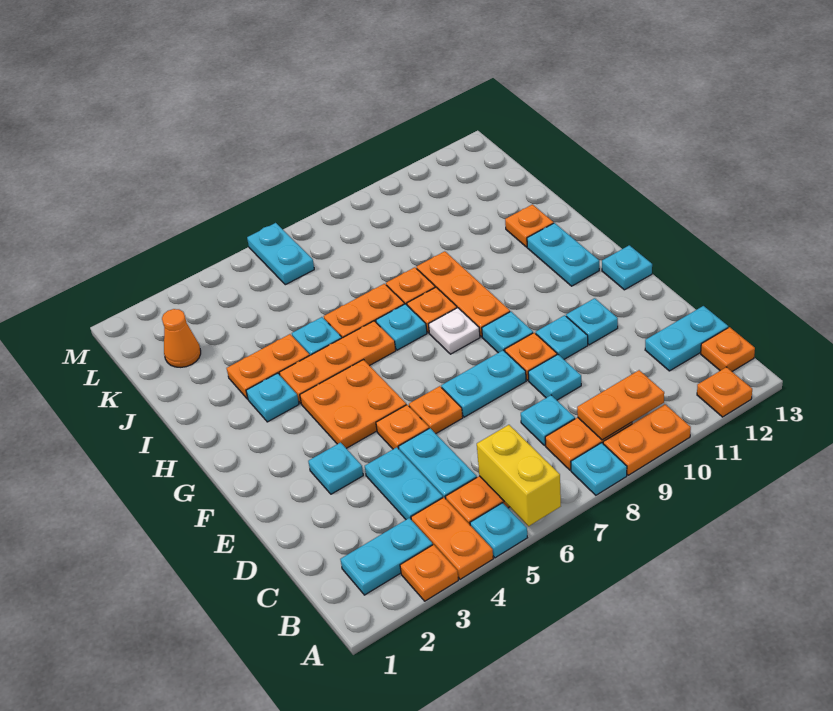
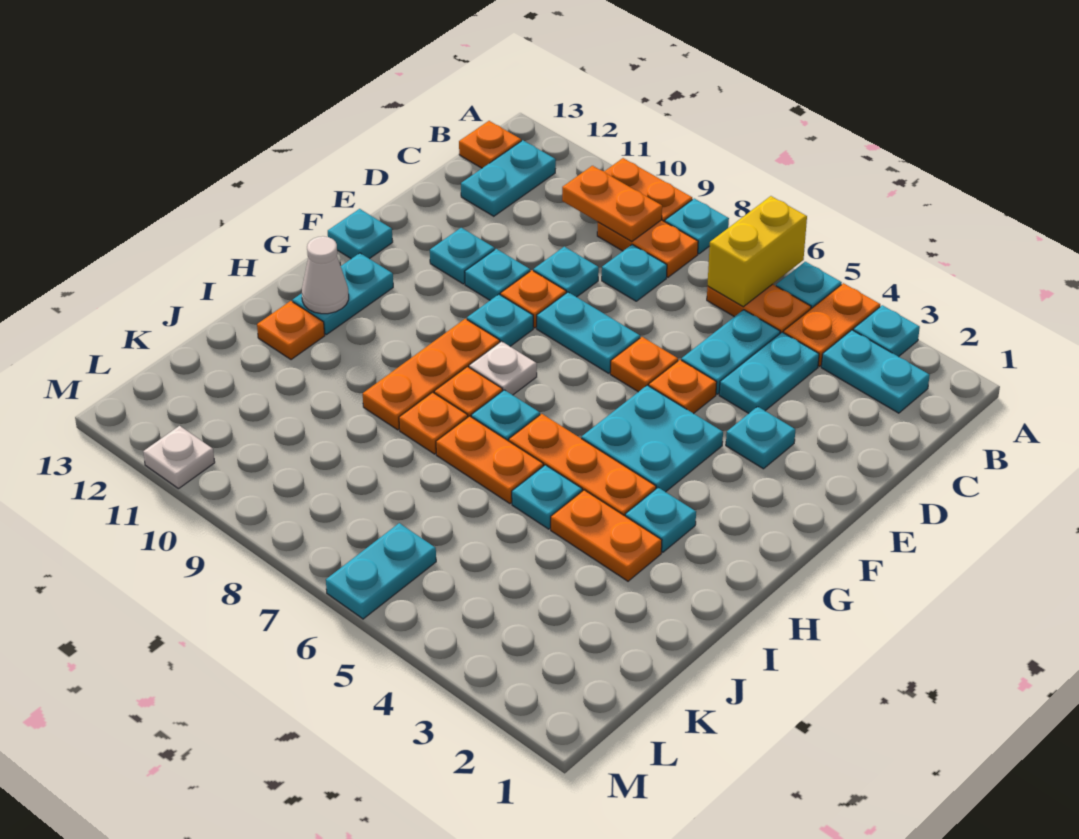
orange plate A3 level 1 -> cyan plate A3 level 1
orange plate A12 level 1 -> none
cyan plate C12:C13 level 1 -> cyan plate B12:C12 level 1
orange plate F4:G5 level 1 -> cyan plate F4:G5 level 1
none -> white cone H12 level 2
orange cone K2 level 1 -> none
none -> white plate M11 level 1

